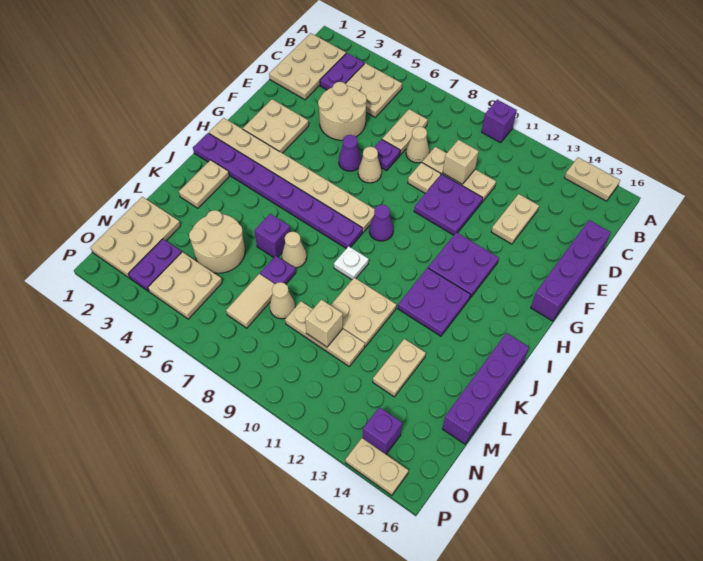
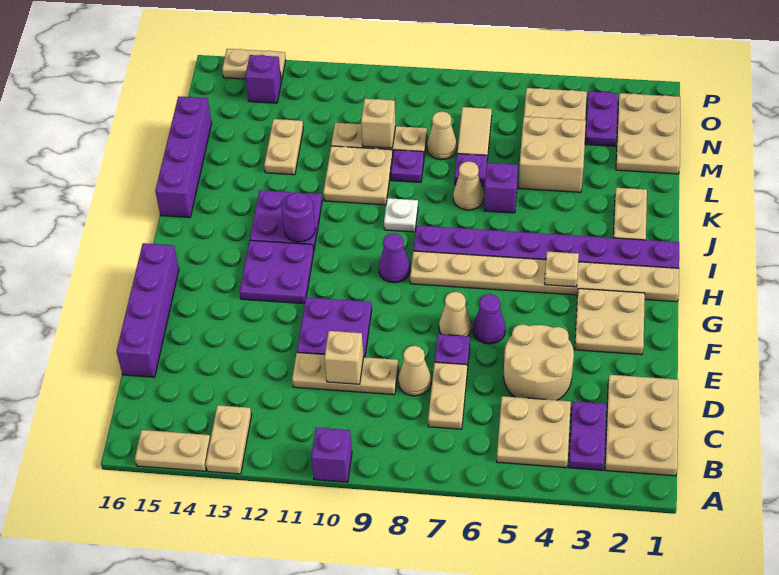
tan plate D13:E13 level 1 -> tan plate A13:B13 level 1
tan plate E9 level 1 -> tan plate H4 level 2
none -> purple round brick I12 level 2
tan round brick L4:M5 level 1 -> tan brick L4:M5 level 1
none -> purple plate L9 level 1

